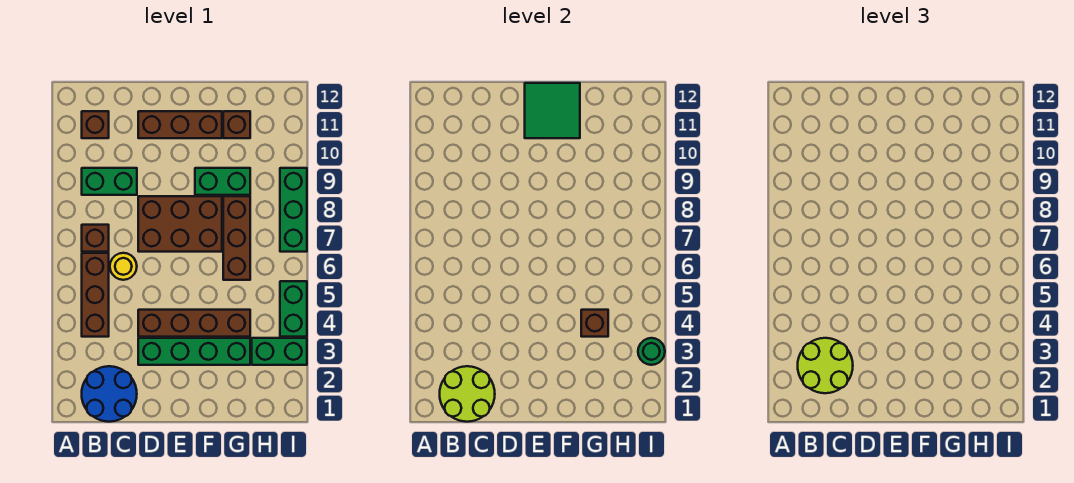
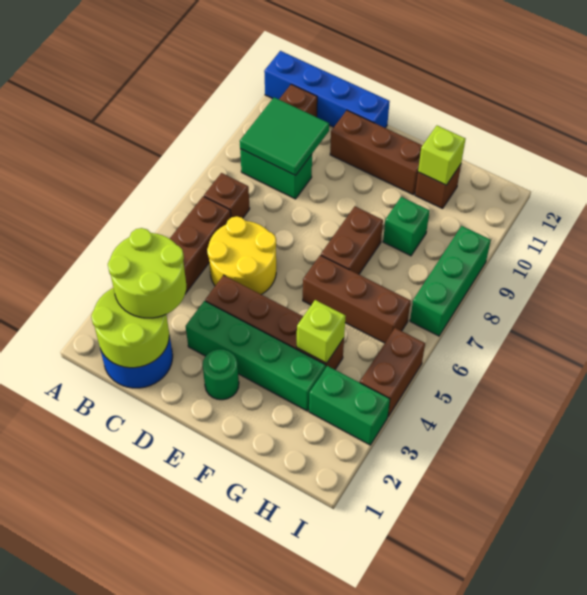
none -> blue brick A12:D12 level 1
yellow round brick C6 level 1 -> yellow round brick C5:D6 level 1
brown brick D7:F8 level 1 -> brown brick F7:F8 level 1
green tile E11:F12 level 2 -> green tile B9:C10 level 2
green brick F9:G9 level 1 -> green brick G9 level 1
brown brick G4 level 2 -> lime brick G4 level 2
brown brick G6:G8 level 1 -> brown brick F6:H6 level 1
none -> lime brick G11 level 2
green round brick I3 level 2 -> green round brick E2 level 1
green brick I4:I5 level 1 -> brown brick I4:I5 level 1

